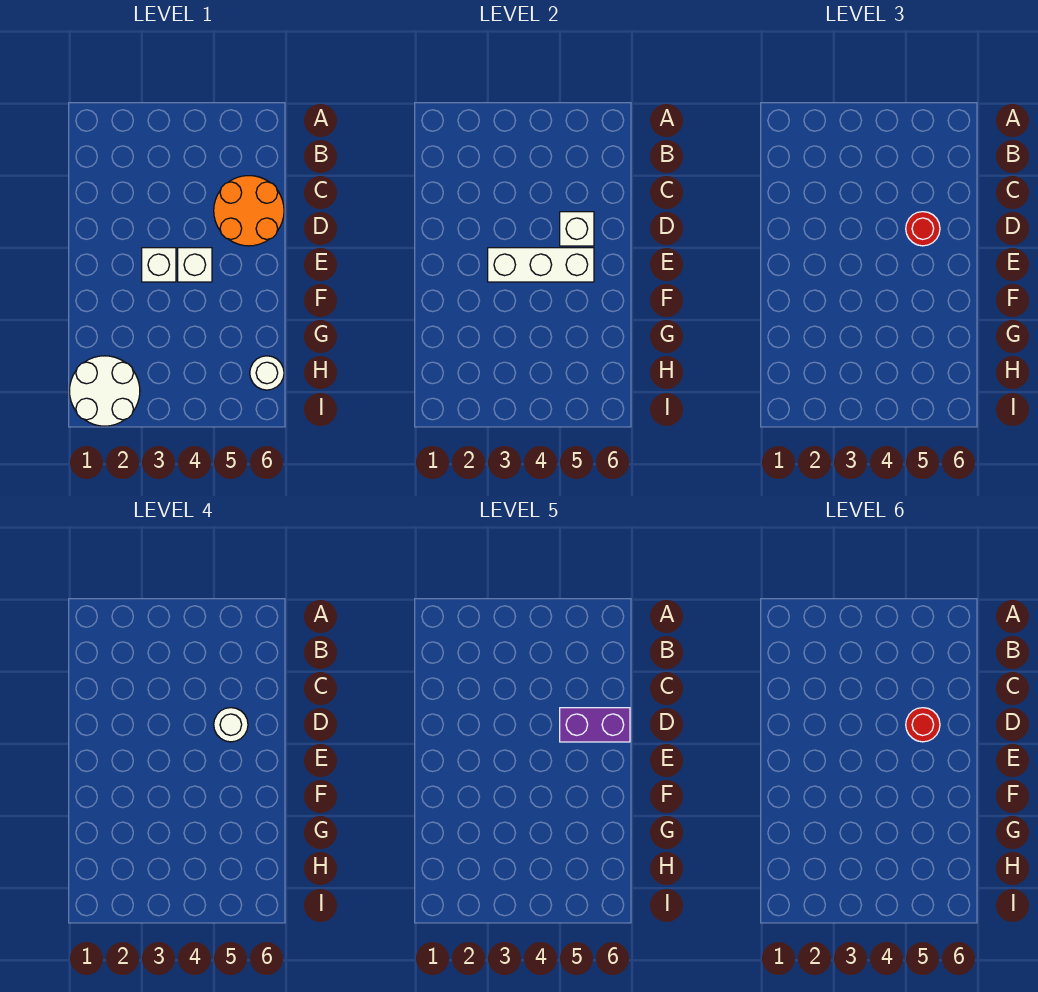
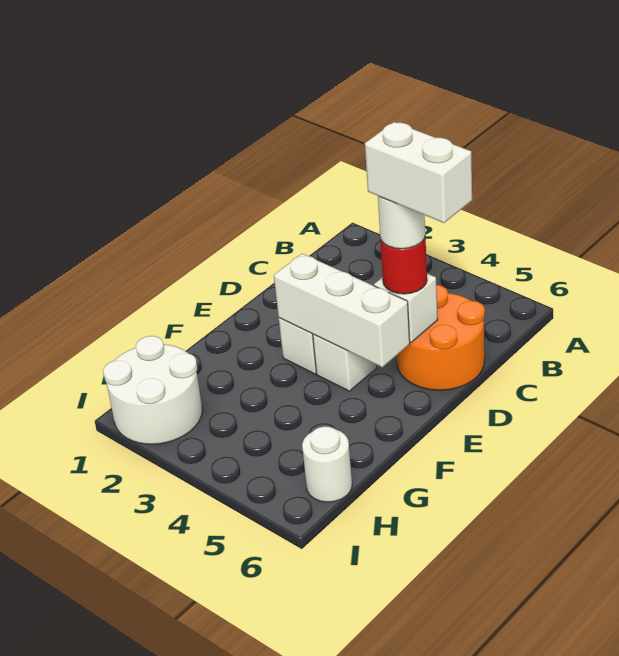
purple brick D5:D6 level 5 -> white brick D5:D6 level 5
red round brick D5 level 6 -> none

